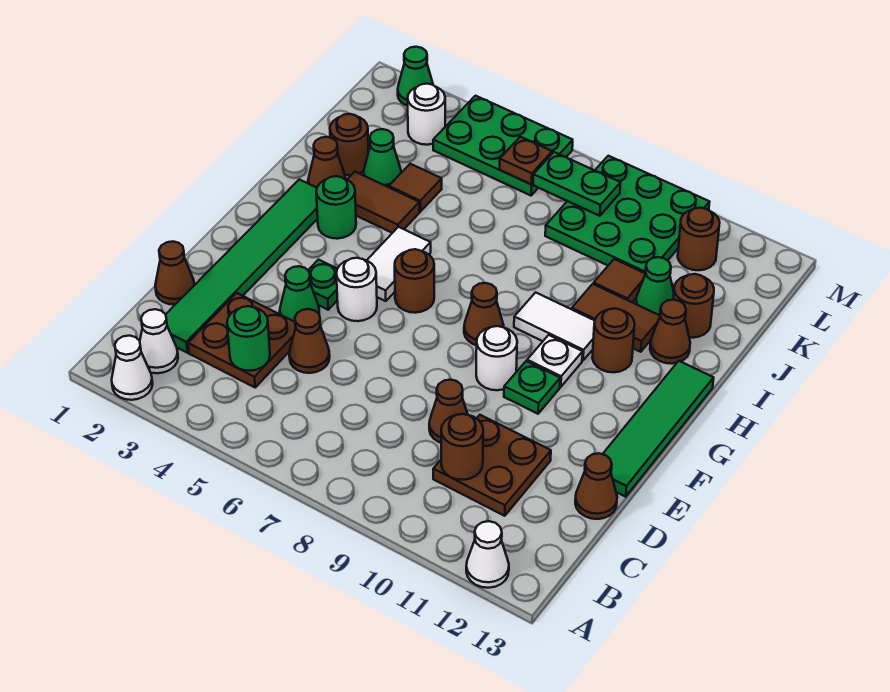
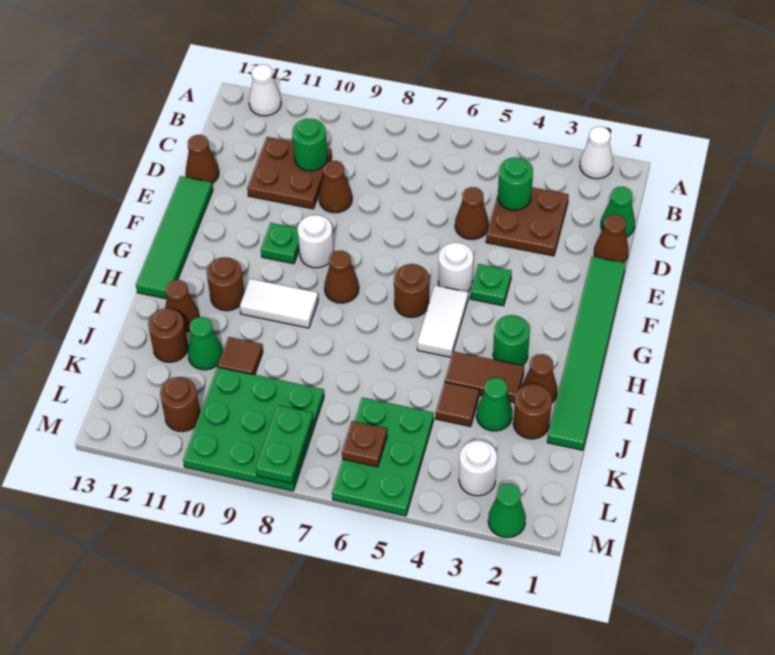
white cone B2 level 1 -> none
green tile C2:H2 level 1 -> green tile E1:J1 level 1
brown round brick C10 level 2 -> green round brick C10 level 2
green cone E4 level 1 -> green cone C1 level 1
white plate G10 level 1 -> none
brown tile I10:I11 level 1 -> none
green plate L4:M6 level 1 -> green plate K5:M6 level 1
green plate L7:L8 level 2 -> green plate L8:M8 level 2

